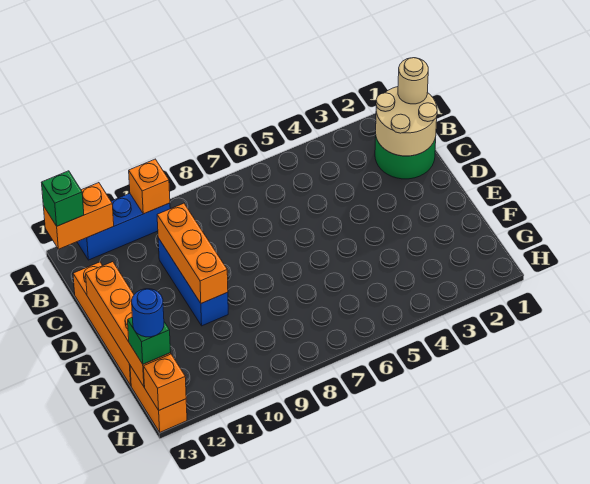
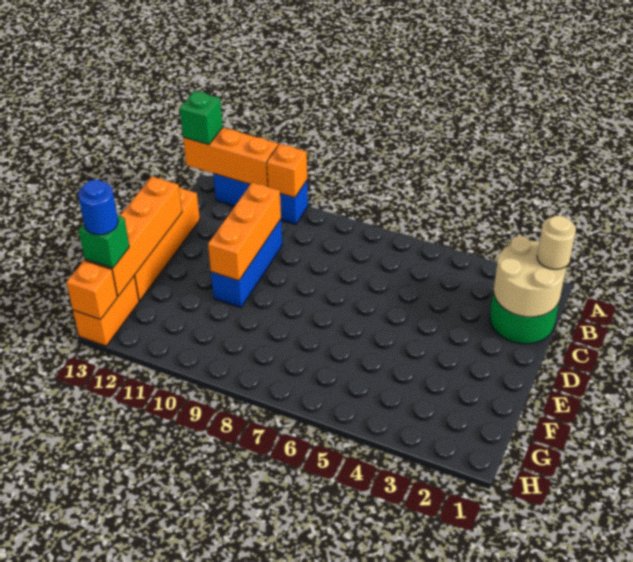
orange brick A12:A13 level 2 -> orange brick A11:A13 level 2

